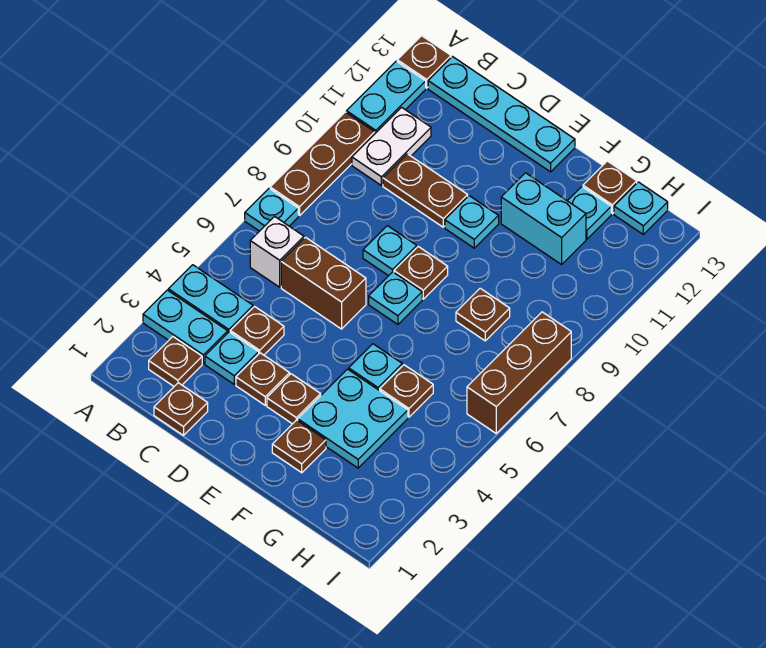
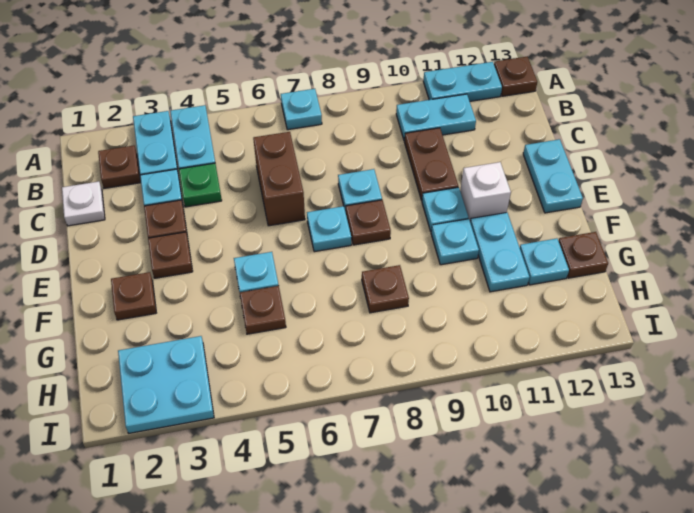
brown plate A8:A10 level 1 -> none
white brick B6 level 1 -> white brick E11 level 1
white plate B10:B11 level 1 -> cyan plate B10:B11 level 1
cyan plate B13:E13 level 1 -> cyan plate D13:E13 level 1
brown plate C1 level 1 -> white plate C1 level 1
brown plate C4 level 1 -> green plate C4 level 1
cyan plate F3:G4 level 1 -> cyan plate H2:I3 level 1
cyan brick F11:G11 level 1 -> cyan plate F11:G11 level 1
cyan plate H13 level 1 -> cyan plate F10 level 1
brown brick I6:I8 level 1 -> none

